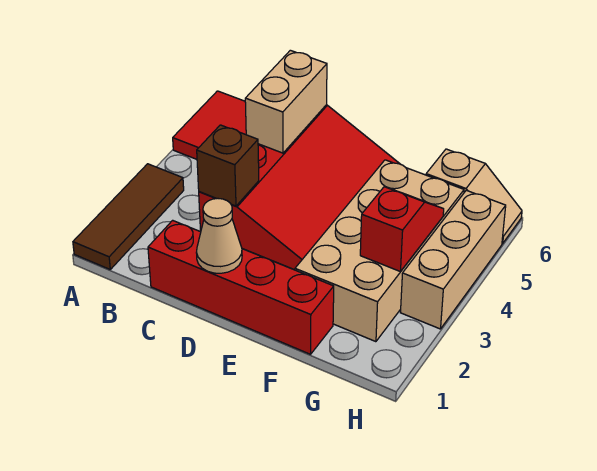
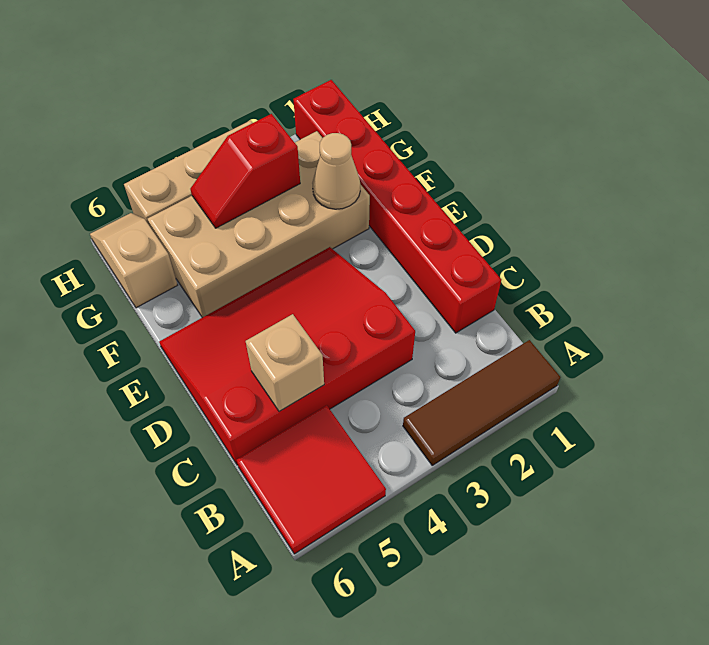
red brick C1:F1 level 1 -> red brick C1:H1 level 1
brown brick C3 level 2 -> none
tan brick C5:C6 level 2 -> tan brick C5 level 2
tan cone D1 level 2 -> tan cone F2 level 2

